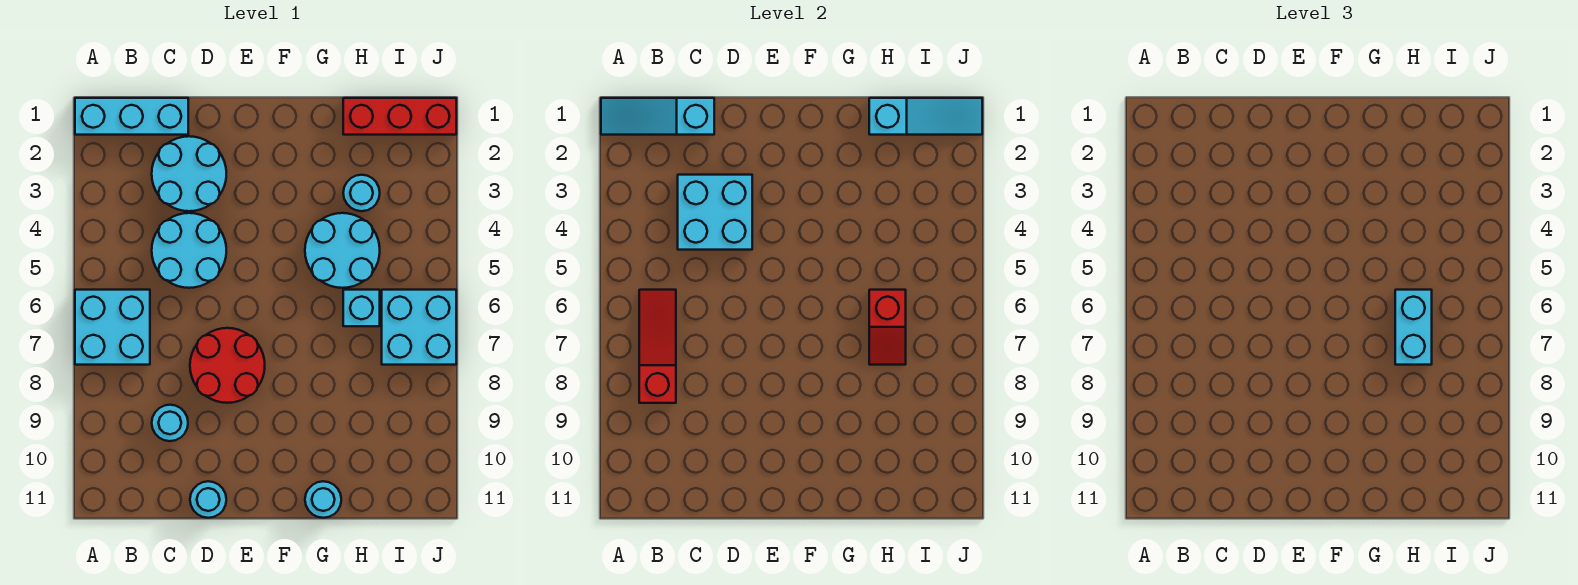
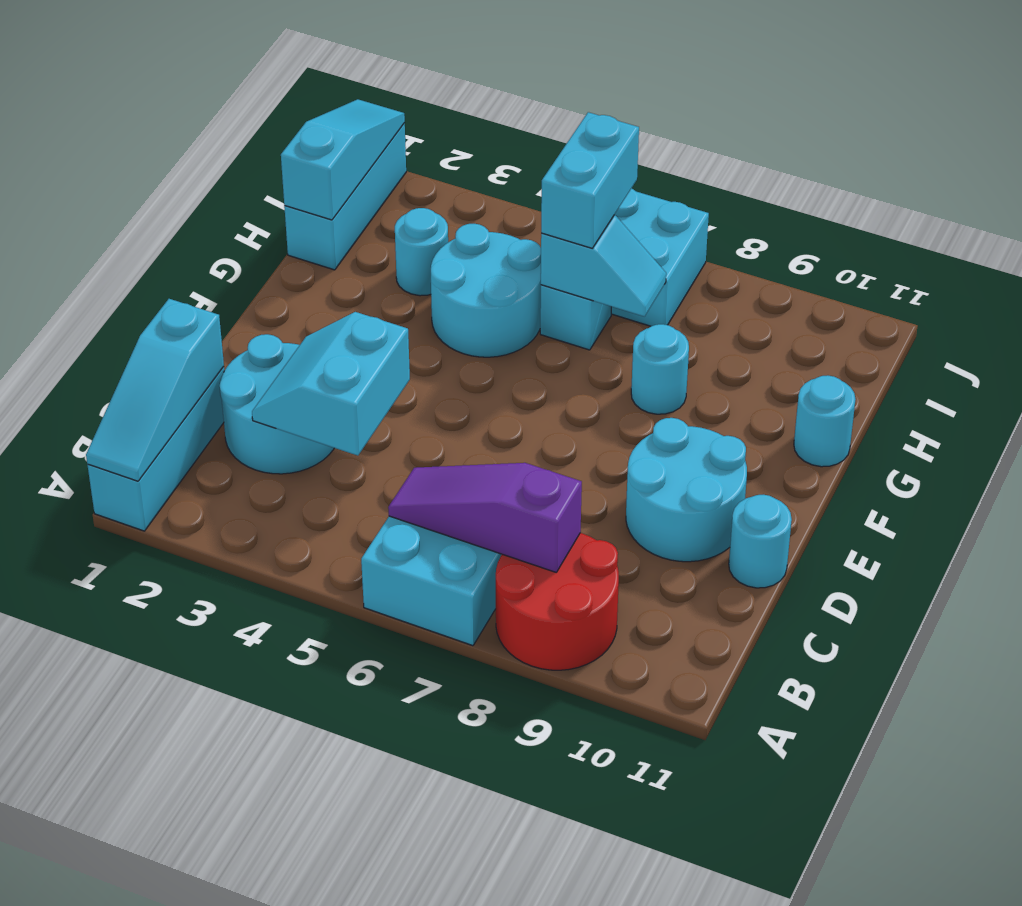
red slope B6:B8 level 2 top 8 -> purple slope B6:B8 level 2 top 8
cyan brick C3:D4 level 2 -> cyan slope C3:D4 level 2 top 4
cyan round brick C4:D5 level 1 -> cyan round brick D9:E10 level 1
cyan round brick C9 level 1 -> cyan round brick G8 level 1
red round brick D7:E8 level 1 -> red round brick A8:B9 level 1
red brick H1:J1 level 1 -> cyan brick H1:J1 level 1
red slope H6:H7 level 2 top 6 -> cyan slope H6:H7 level 2 top 6
cyan brick H6:H7 level 3 -> cyan brick H6:I6 level 3

